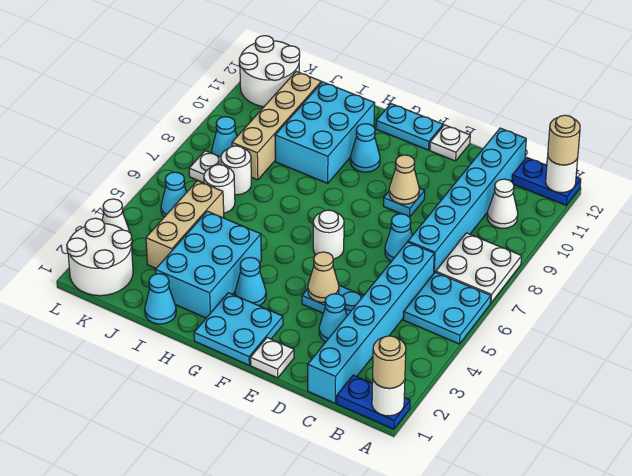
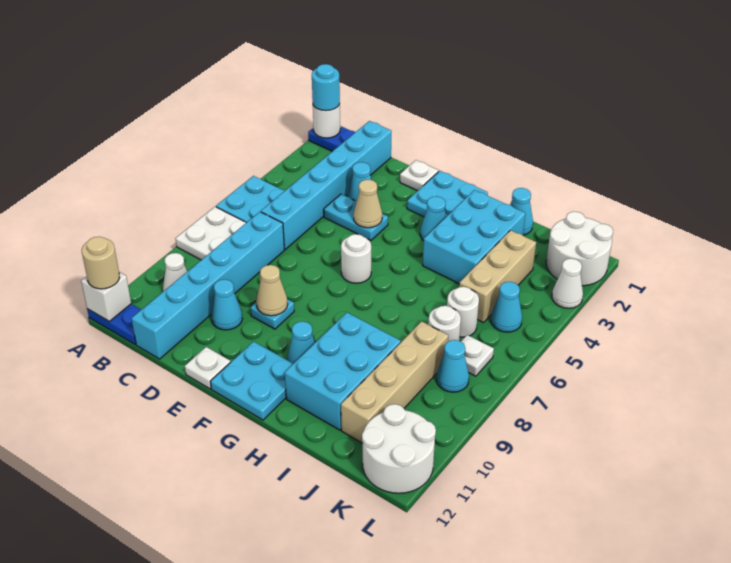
tan round brick A1 level 3 -> cyan round brick A1 level 3
white round brick A12 level 2 -> white brick A12 level 2
cyan cone D7 level 1 -> cyan cone D10 level 1
cyan plate F12:G12 level 1 -> cyan plate F11:G12 level 1

